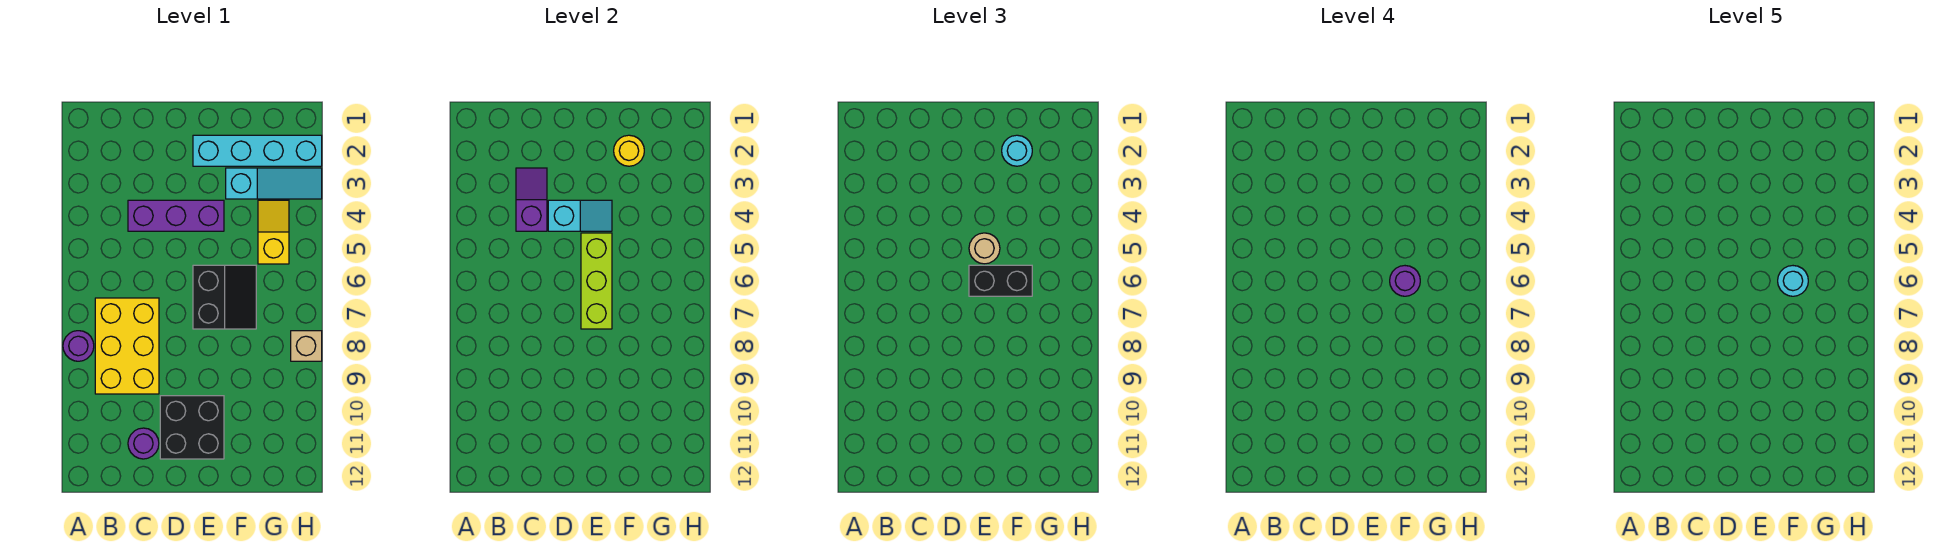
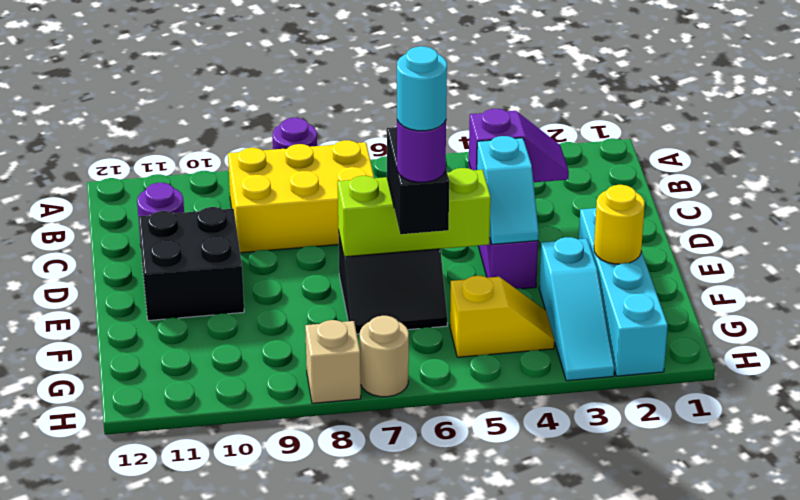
tan round brick E5 level 3 -> tan round brick H7 level 1
cyan round brick F2 level 3 -> none

